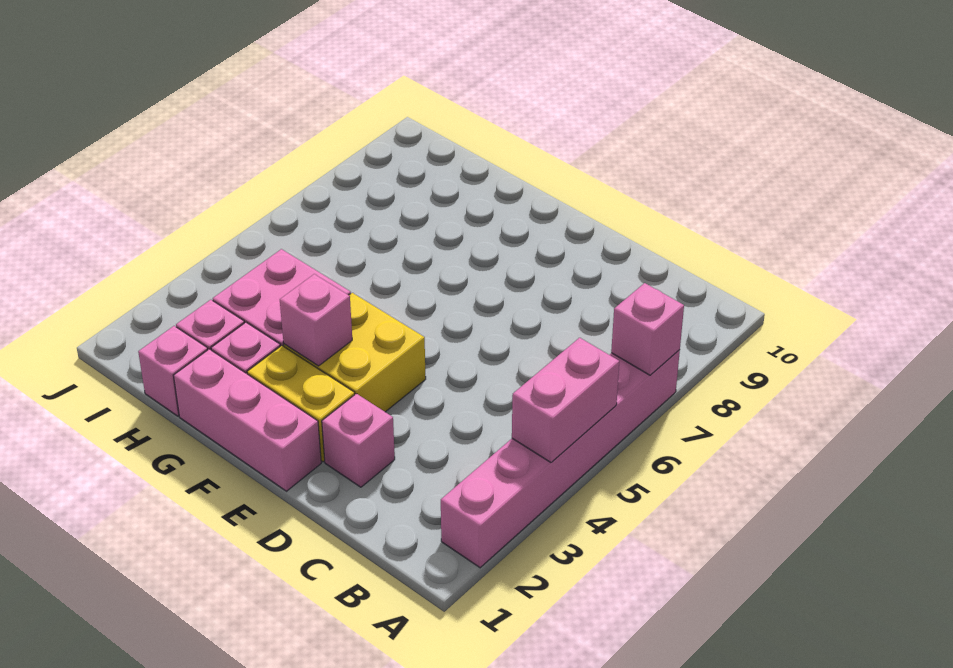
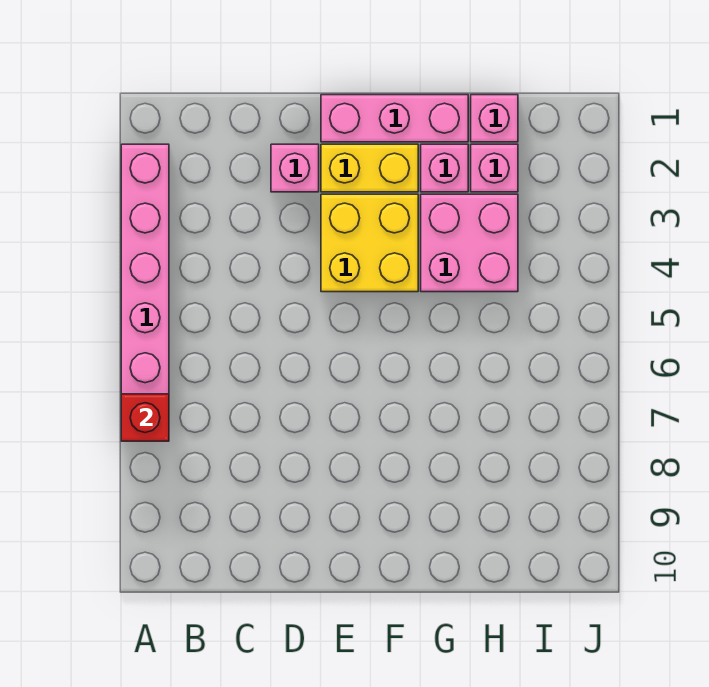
pink brick A4:A5 level 2 -> none
pink brick A7 level 2 -> red brick A7 level 2
pink brick F3 level 2 -> none

